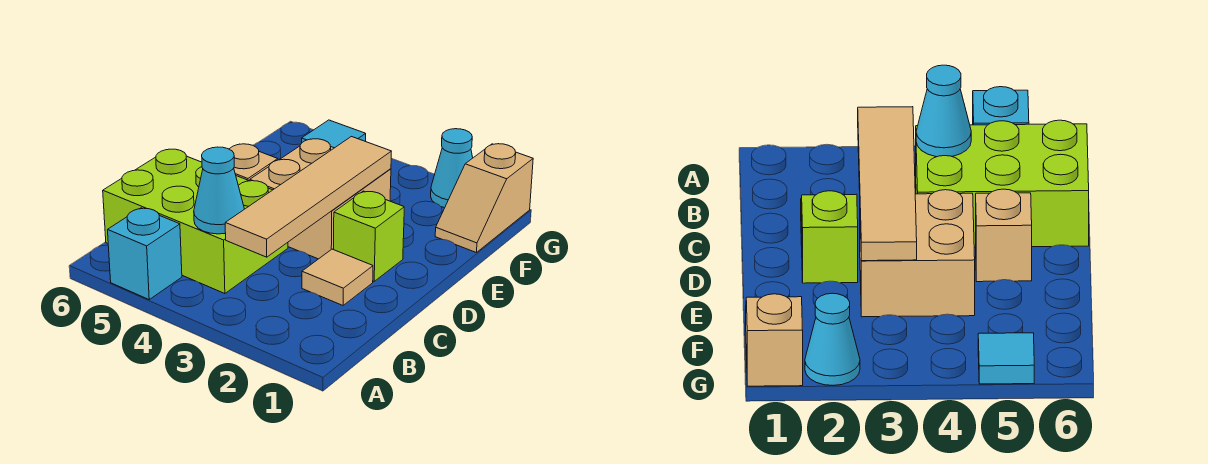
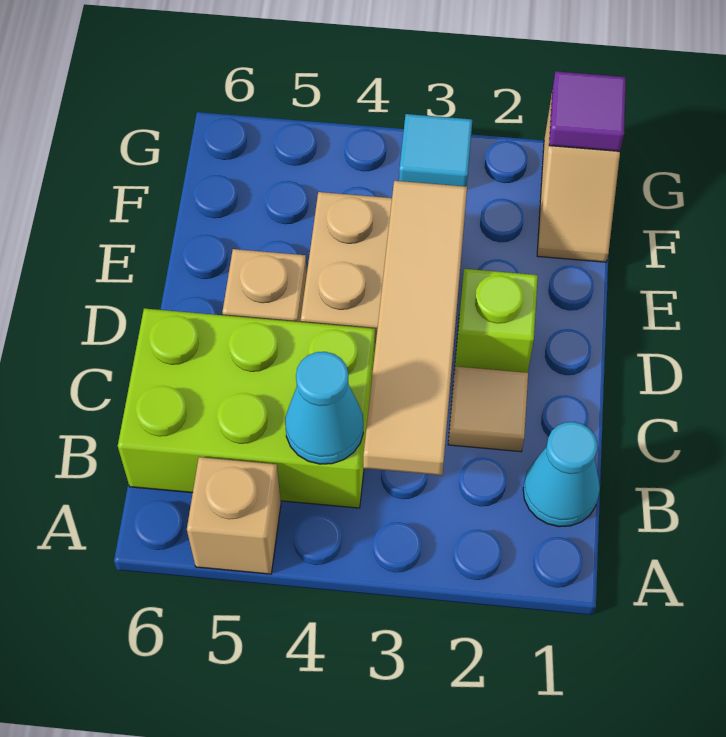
cyan brick A5 level 1 -> tan brick A5 level 1
none -> purple tile G1 level 2
cyan cone G2 level 1 -> cyan cone B1 level 1
cyan tile G5 level 1 -> cyan tile G3 level 1

